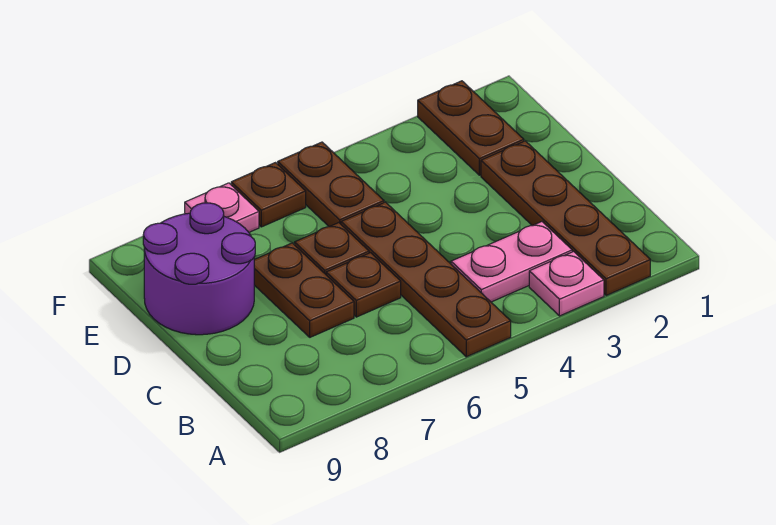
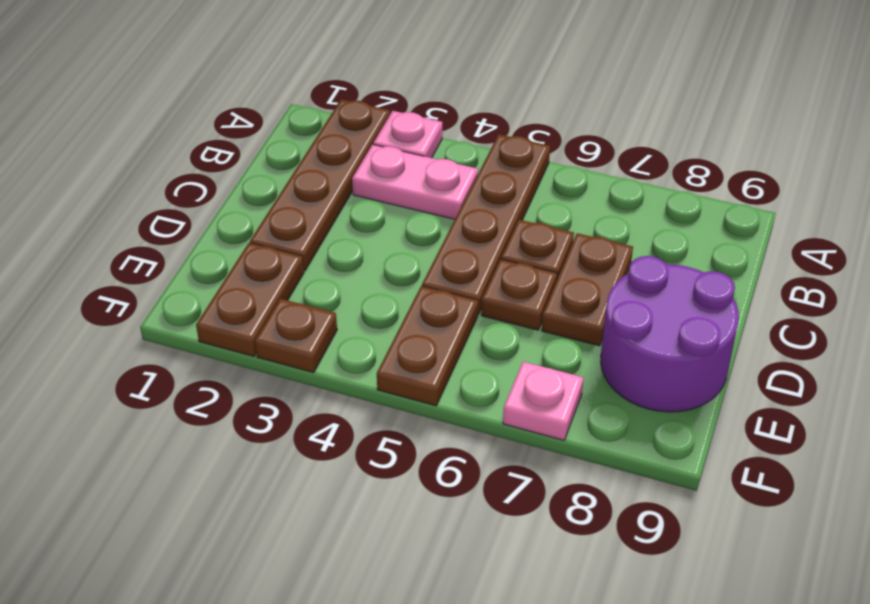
brown plate F6 level 1 -> brown plate F3 level 1

